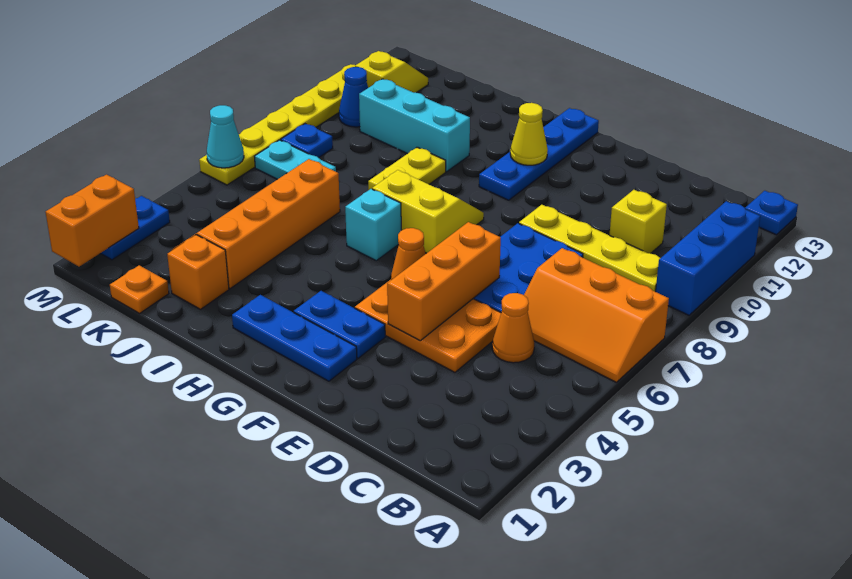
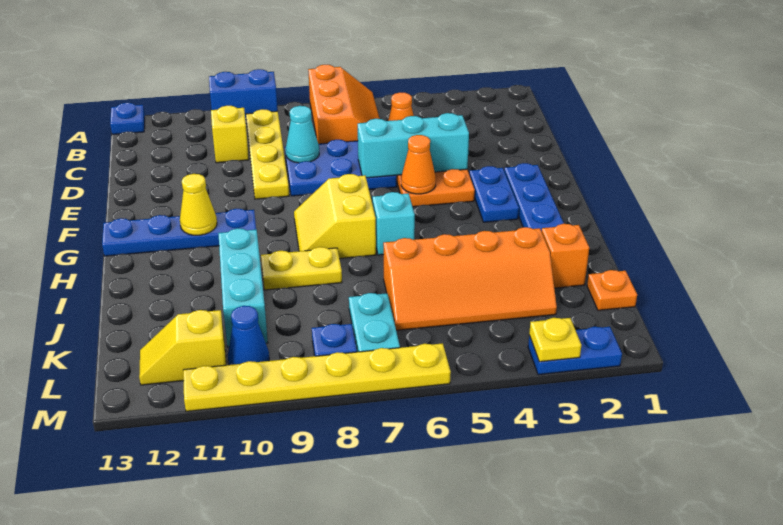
blue brick A9:A11 level 1 -> blue brick A9:A10 level 1
orange brick E4:E6 level 2 -> cyan brick E4:E6 level 2
orange brick M1:M2 level 2 -> none
none -> yellow plate M3 level 2
cyan cone M6 level 2 -> cyan cone D8 level 2

